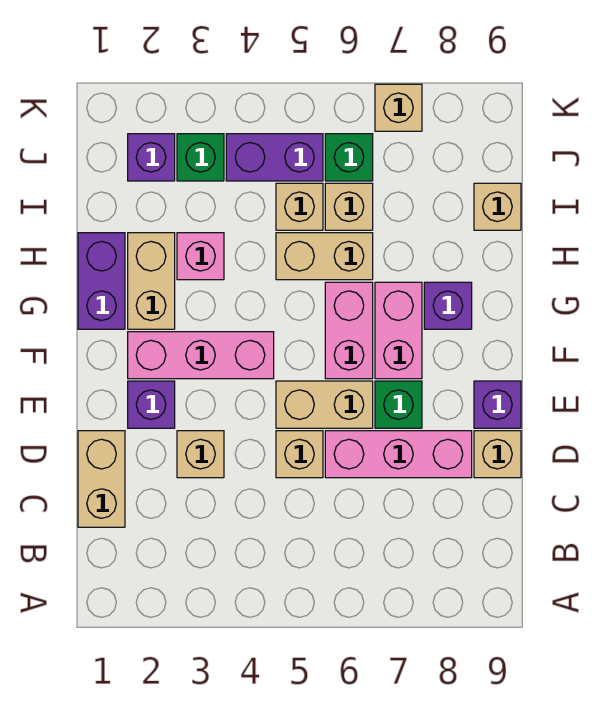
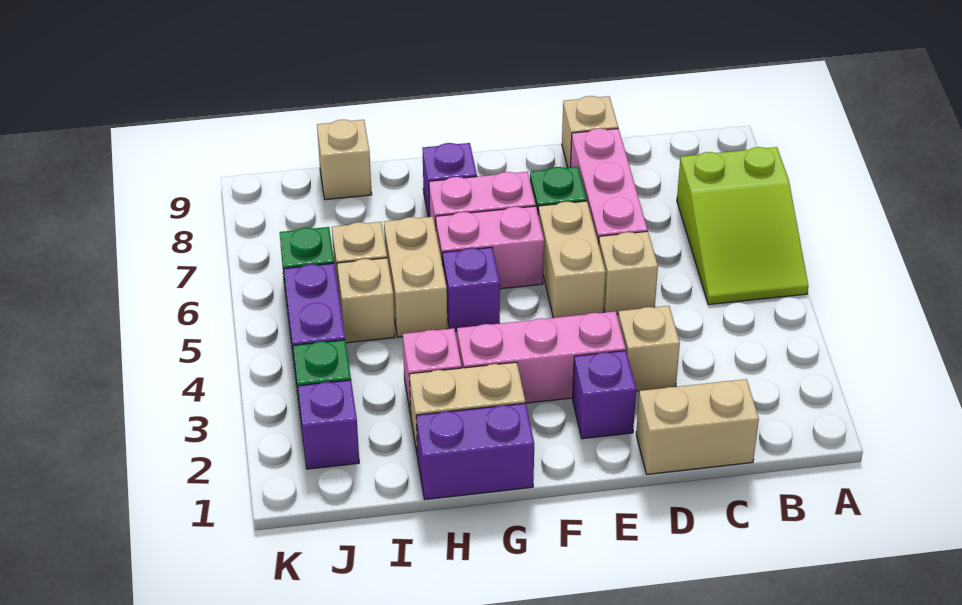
none -> lime slope A5:B7 level 1 top 7
purple brick E9 level 1 -> purple brick G5 level 1
pink brick F2:F4 level 1 -> pink brick E3:G3 level 1
tan brick K7 level 1 -> none

